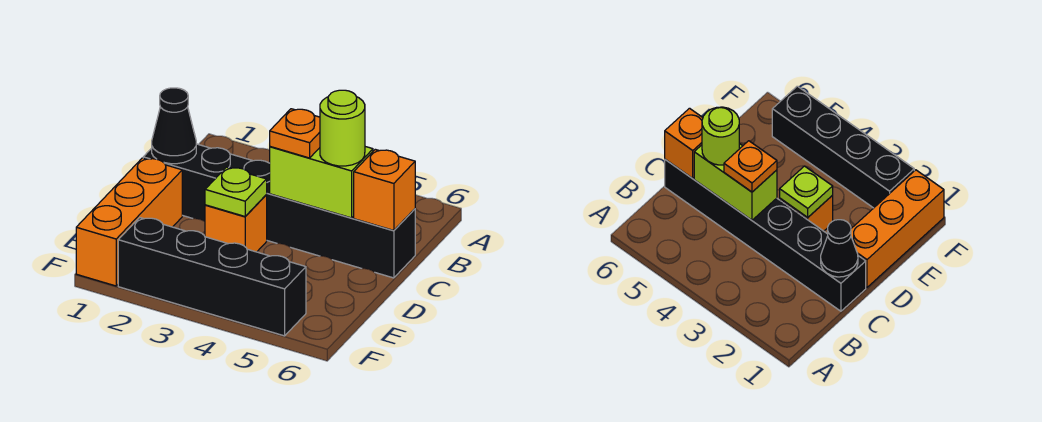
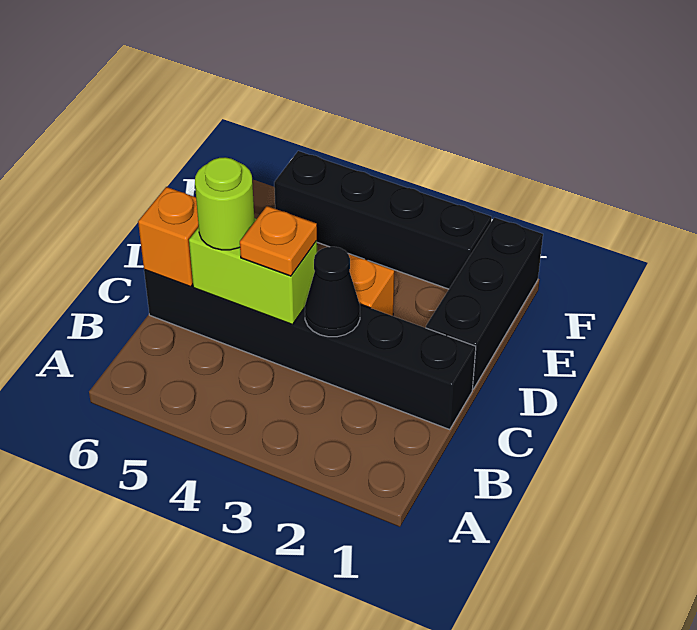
black cone C1 level 2 -> black cone C3 level 2
orange brick D1:F1 level 1 -> black brick D1:F1 level 1
lime plate D3 level 2 -> none

